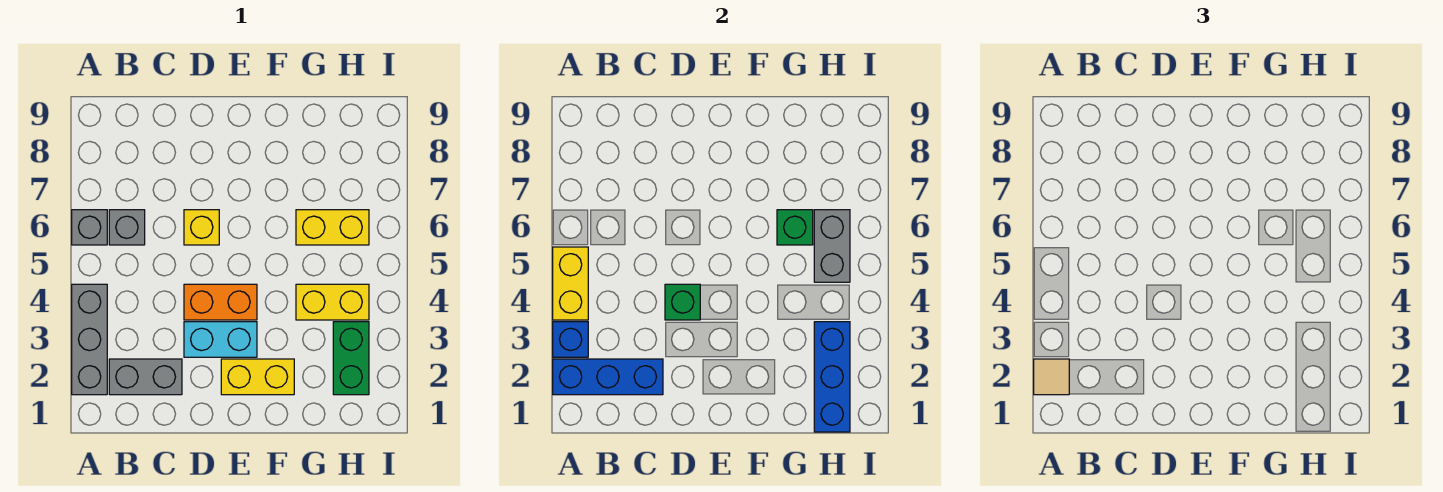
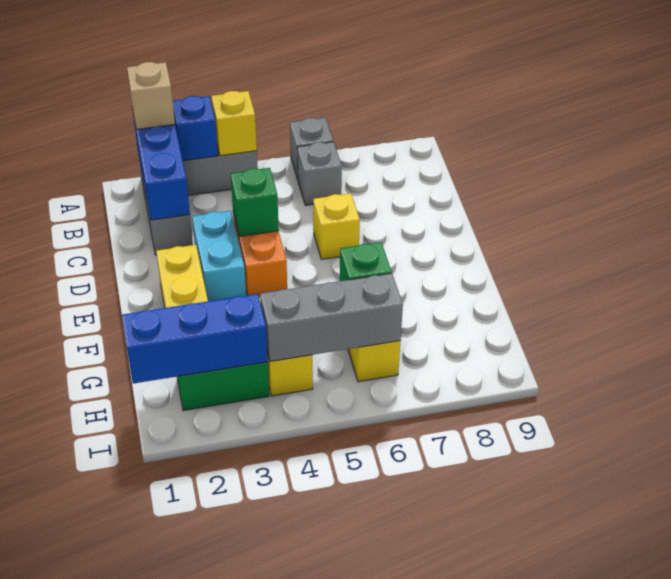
tan tile A2 level 3 -> tan brick A2 level 3
yellow brick A4:A5 level 2 -> yellow brick A4 level 2
grey brick H5:H6 level 2 -> grey brick H4:H6 level 2

